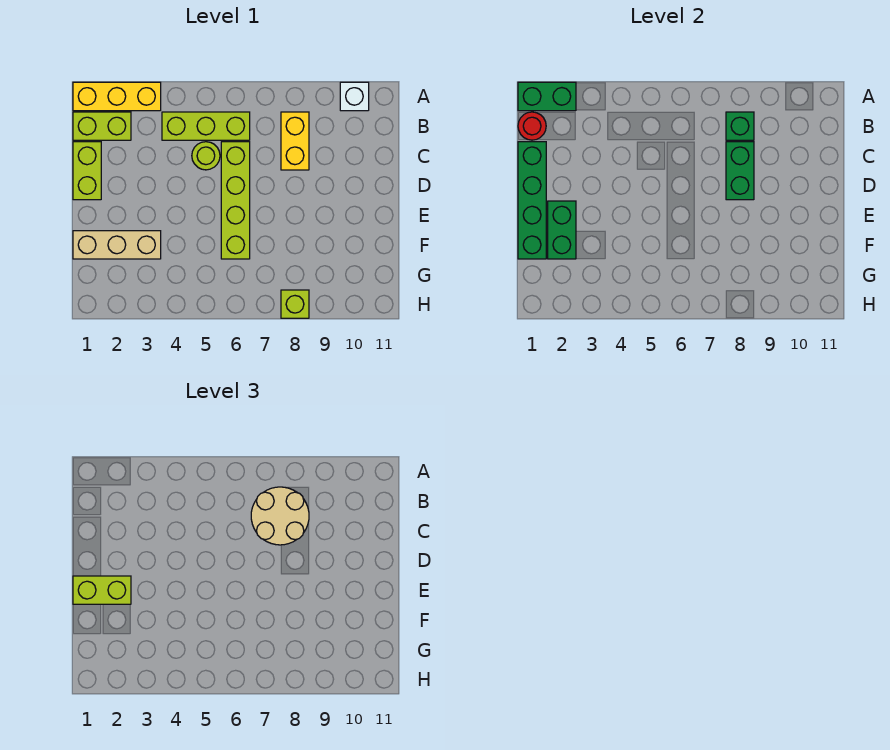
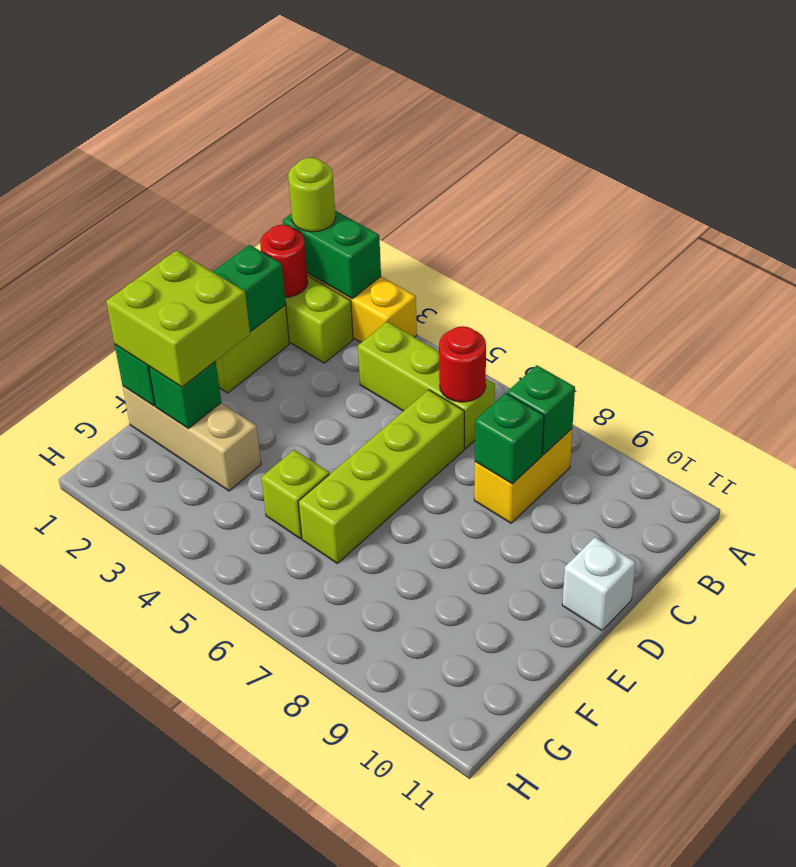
white brick A10 level 1 -> white brick D11 level 1
none -> red round brick B6 level 2
tan round brick B7:C8 level 3 -> none
lime round brick C5 level 1 -> lime round brick A1 level 3
green brick C8:D8 level 2 -> green brick C8 level 2
lime brick E1:E2 level 3 -> lime brick E1:F2 level 3
green brick E2:F2 level 2 -> green brick F2 level 2
lime brick H8 level 1 -> lime brick F5 level 1

